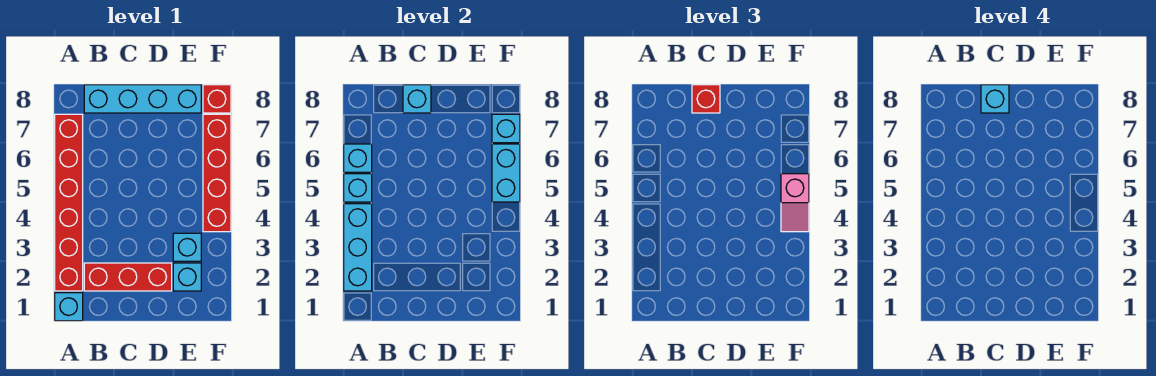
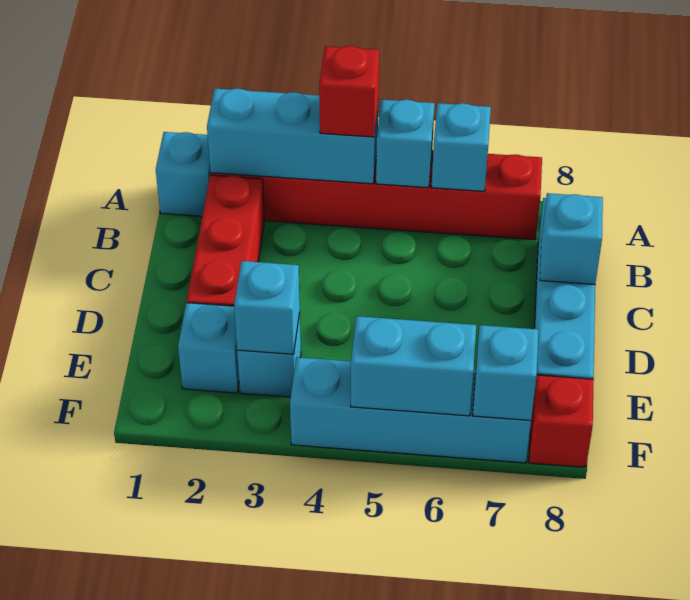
red brick C8 level 3 -> red brick A4 level 3
cyan brick C8 level 4 -> cyan brick E3 level 2
red brick F4:F7 level 1 -> cyan brick F4:F7 level 1
pink slope F4:F5 level 3 top 5 -> none

